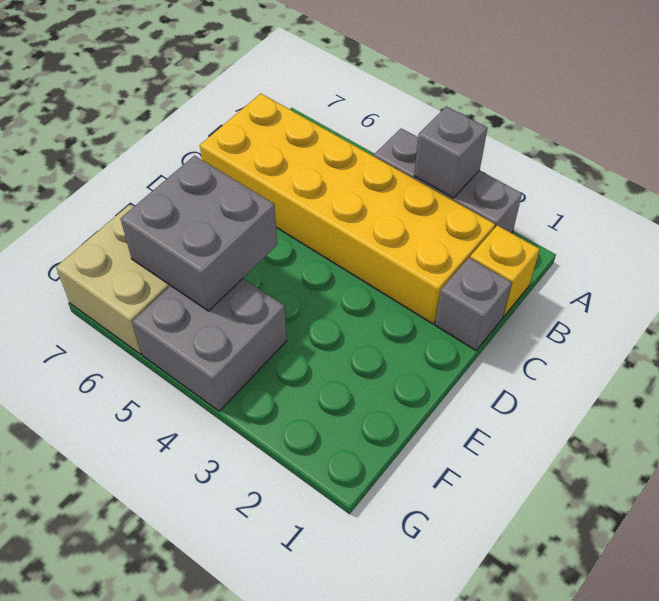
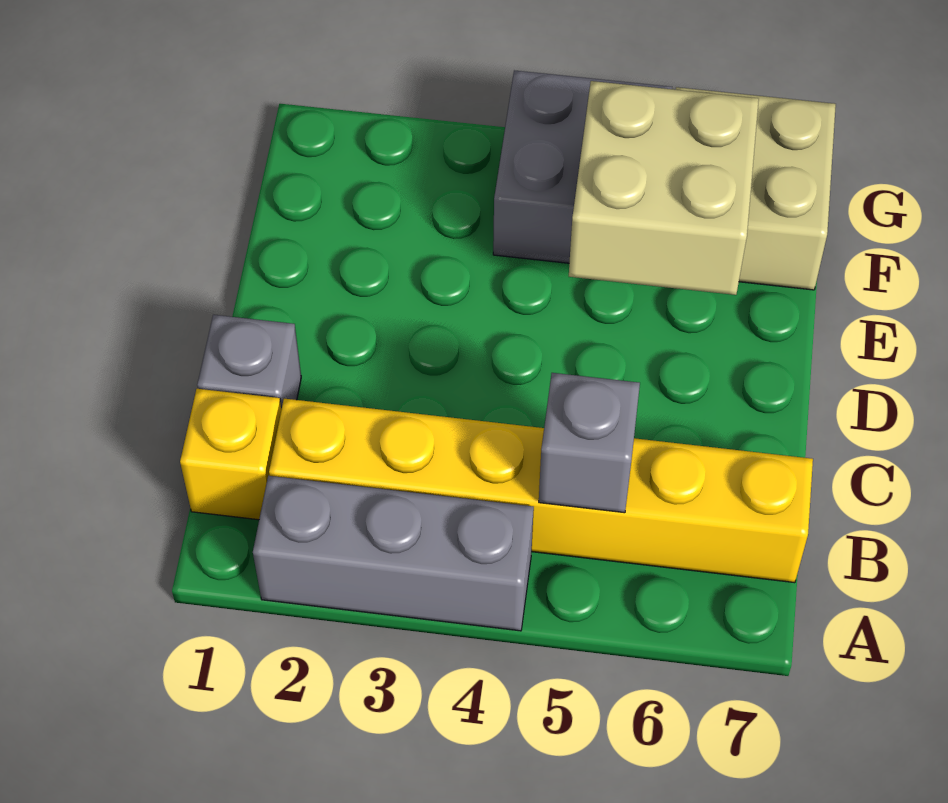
grey brick A3 level 2 -> grey brick B5 level 2
yellow brick B2:C7 level 1 -> yellow brick B2:B7 level 1
grey brick E5:F6 level 2 -> tan brick E5:F6 level 2

